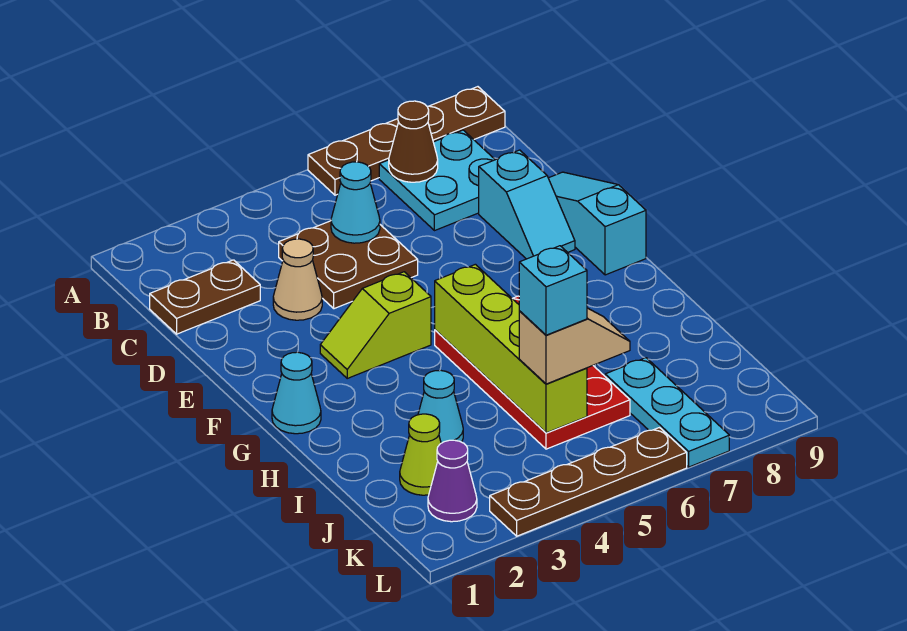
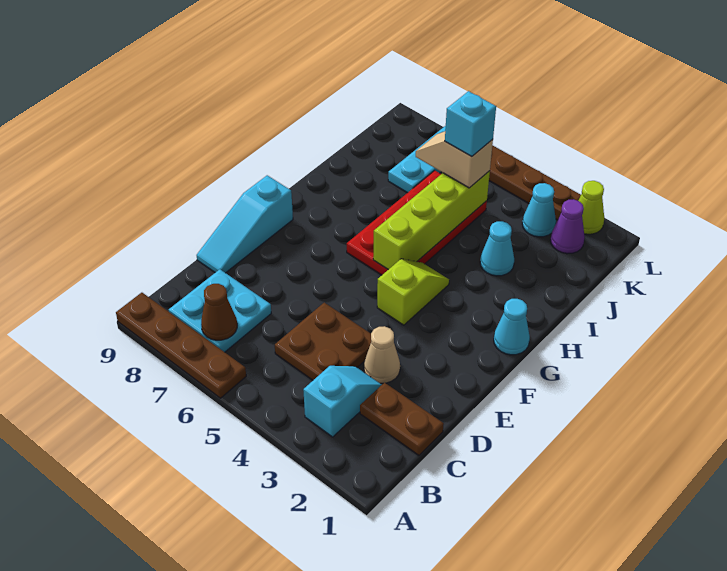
cyan cone C5 level 2 -> cyan cone K3 level 1
cyan slope D8:E8 level 1 top D -> cyan slope B3:C3 level 1 top B
lime slope F3:F4 level 1 top 4 -> lime slope F4:G4 level 1 top F
lime cone J2 level 1 -> lime cone L2 level 1

